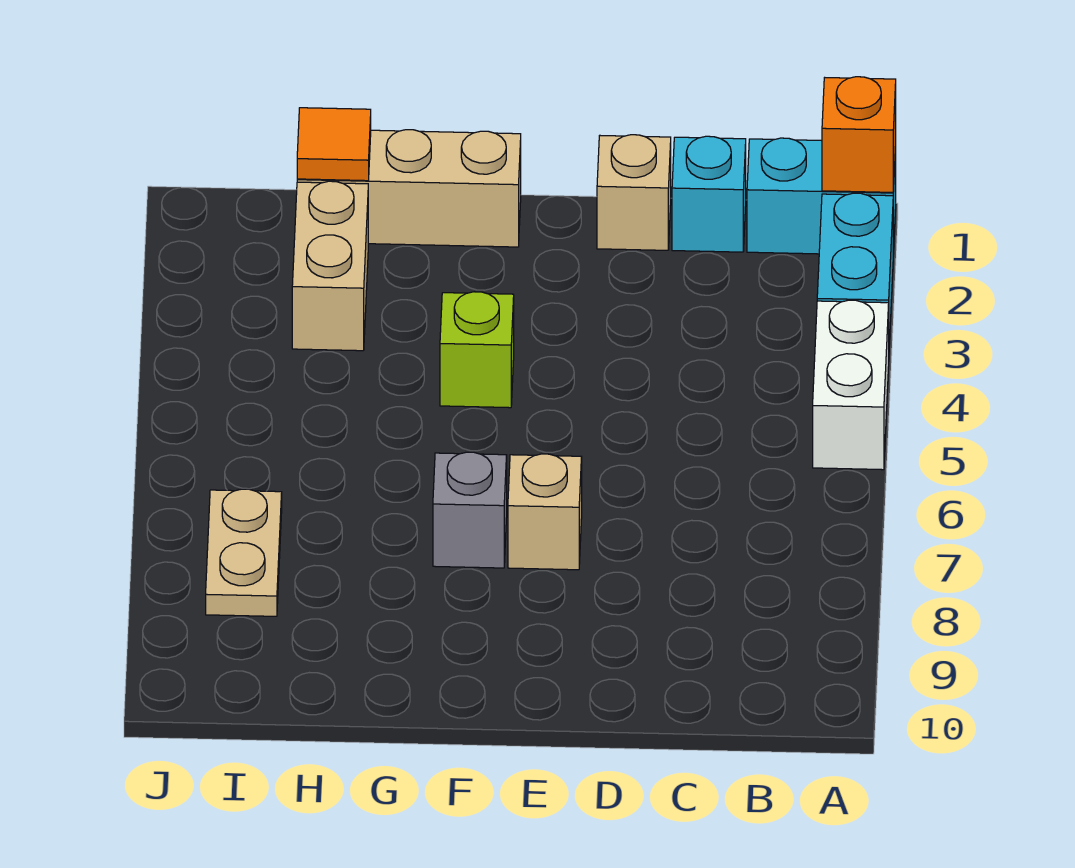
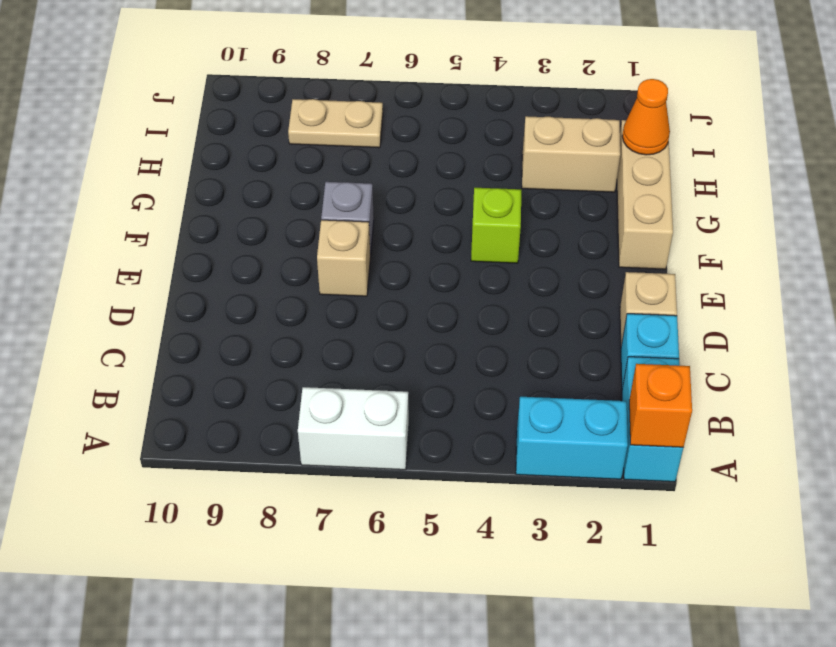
white brick A4:A5 level 1 -> white brick A6:A7 level 1
orange tile H1 level 2 -> orange cone H1 level 2

